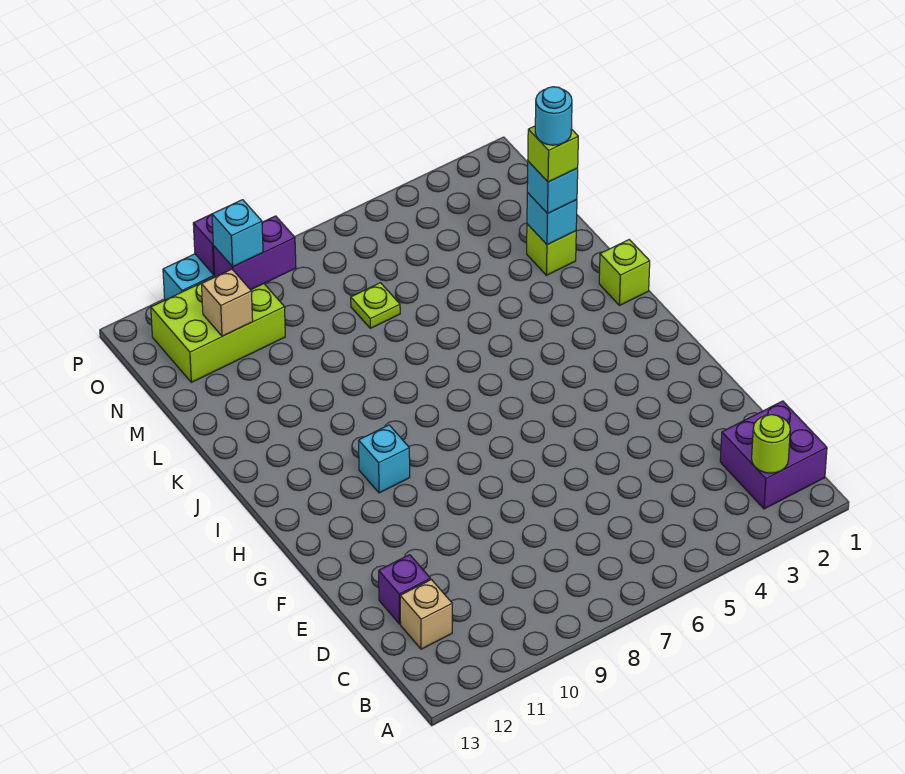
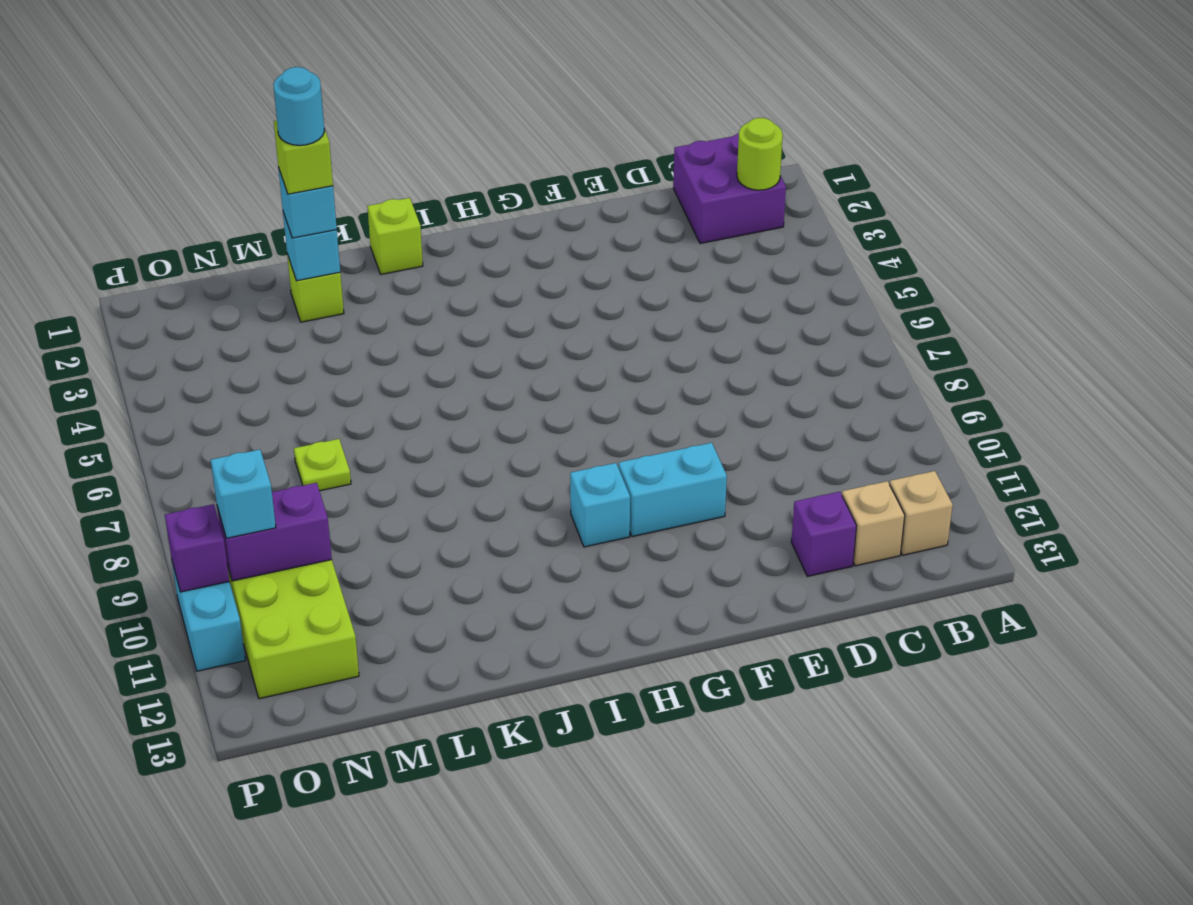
none -> cyan brick F10:G10 level 1
tan brick N11 level 2 -> tan brick B12 level 1
purple brick O9:O10 level 2 -> purple brick N10:O10 level 2

